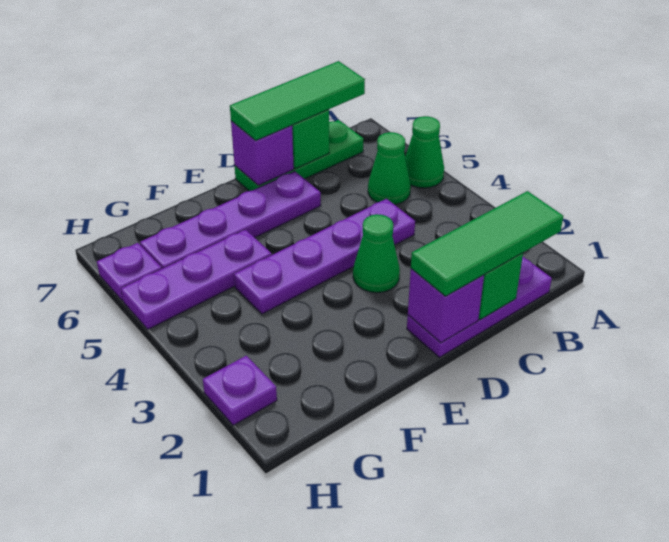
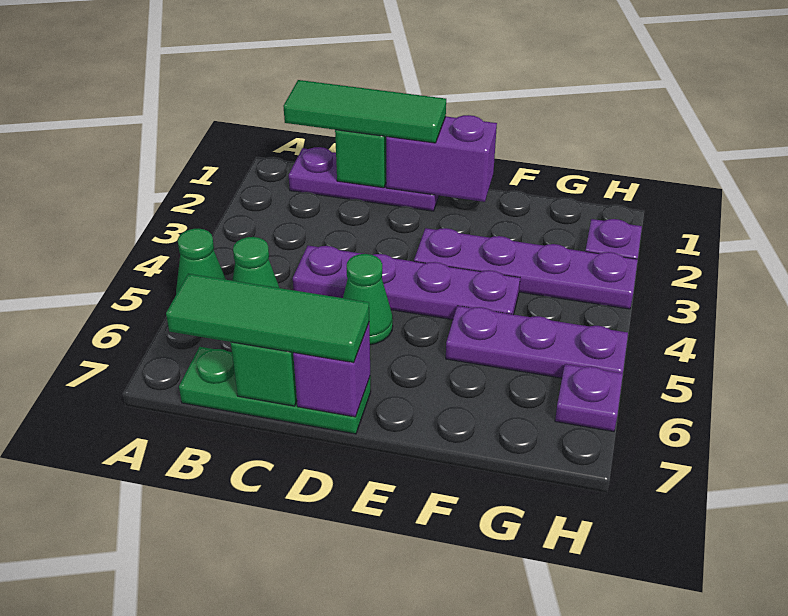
purple brick D1 level 2 -> purple brick D1:E1 level 2
green cone D3 level 1 -> green cone D5 level 1
purple plate D6:G6 level 1 -> purple plate E3:H3 level 1

